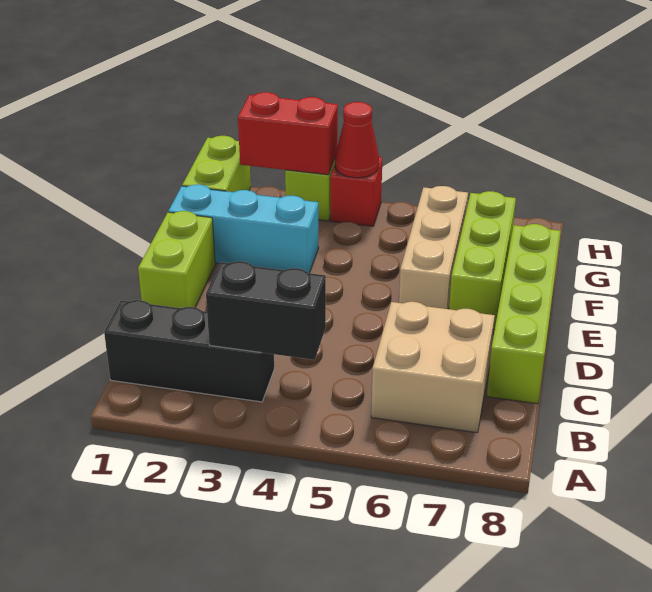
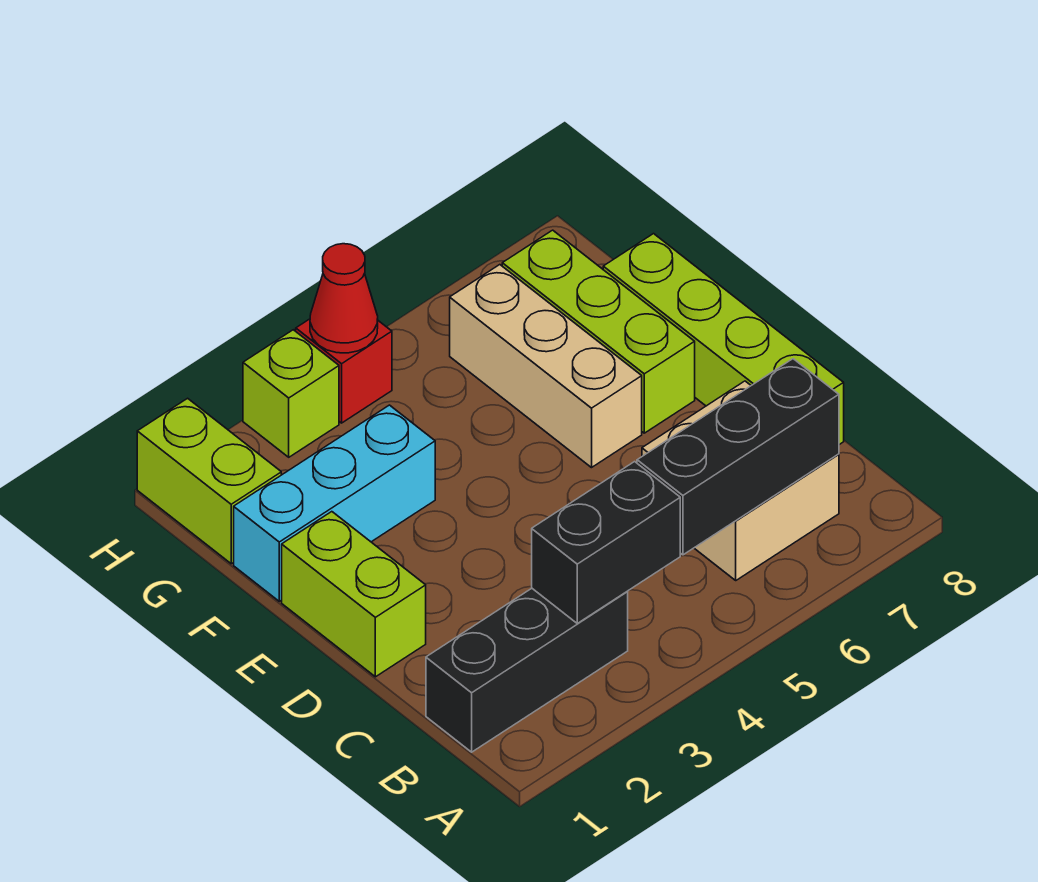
none -> black brick B5:B7 level 2
red brick H2:H3 level 2 -> none

